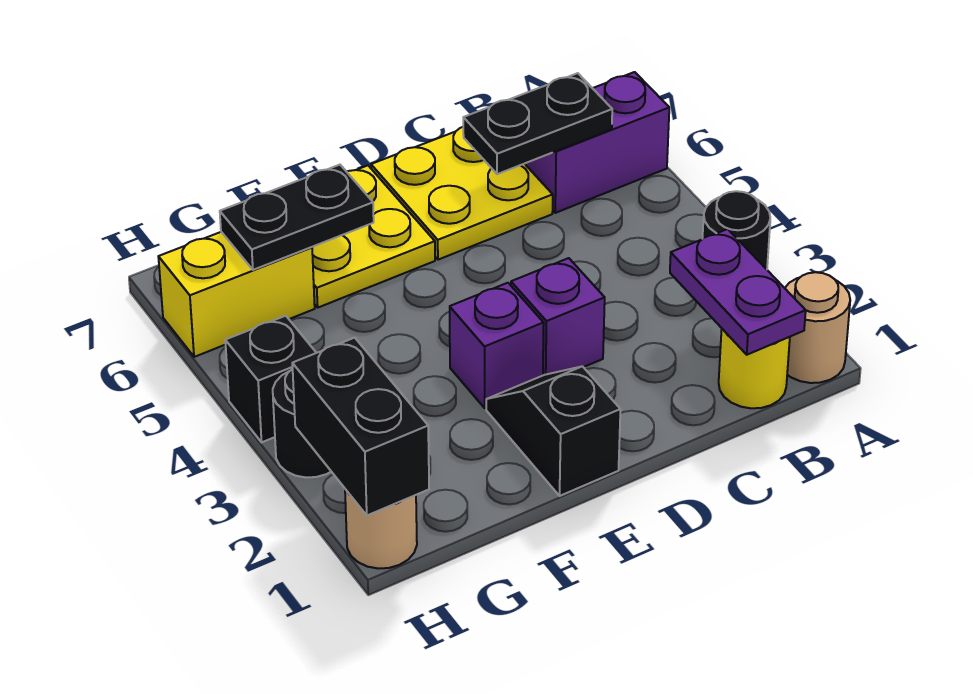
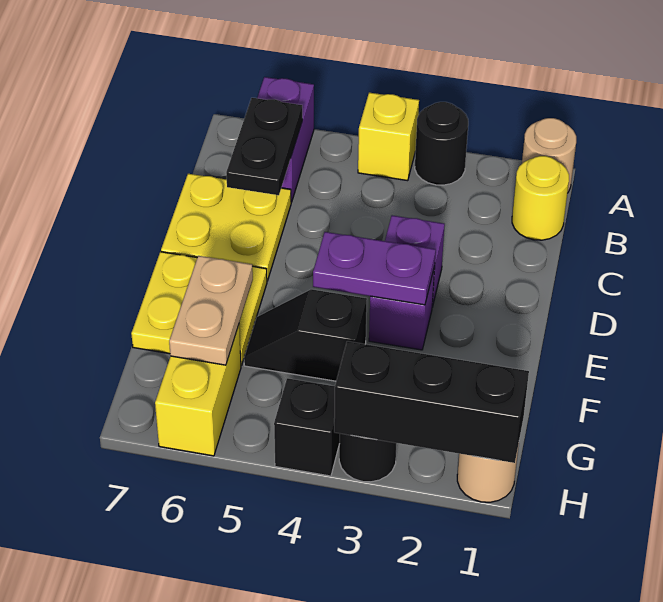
none -> yellow brick A4 level 1
purple plate B1:B2 level 2 -> purple plate E3:E4 level 2
black slope E1:E2 level 1 top 1 -> black slope F4:F5 level 1 top 4
black plate F6:G6 level 2 -> tan plate F6:G6 level 2
black brick H1:H2 level 2 -> black brick H1:H3 level 2

